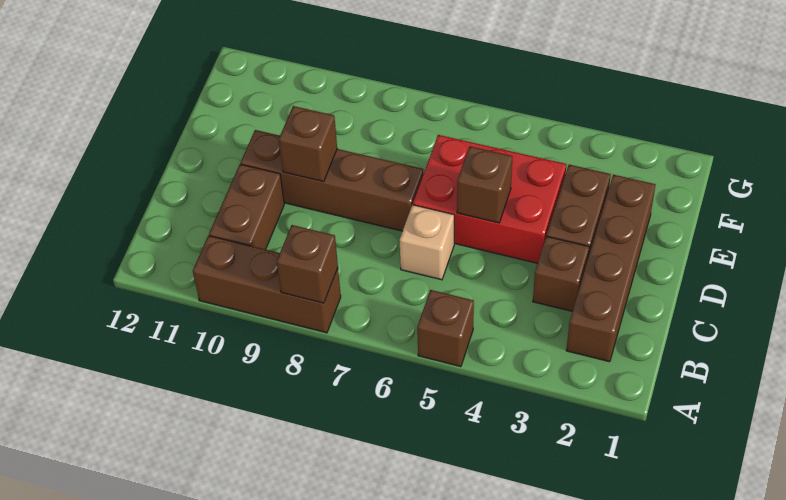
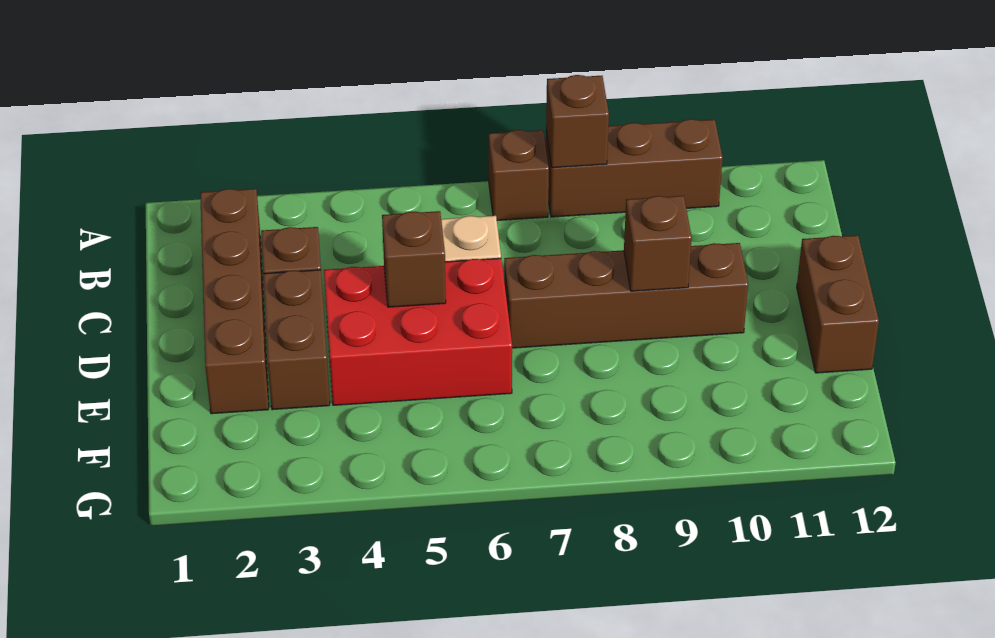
brown brick A5 level 1 -> brown brick A7 level 1
brown brick B10:C10 level 1 -> brown brick D12:E12 level 1

